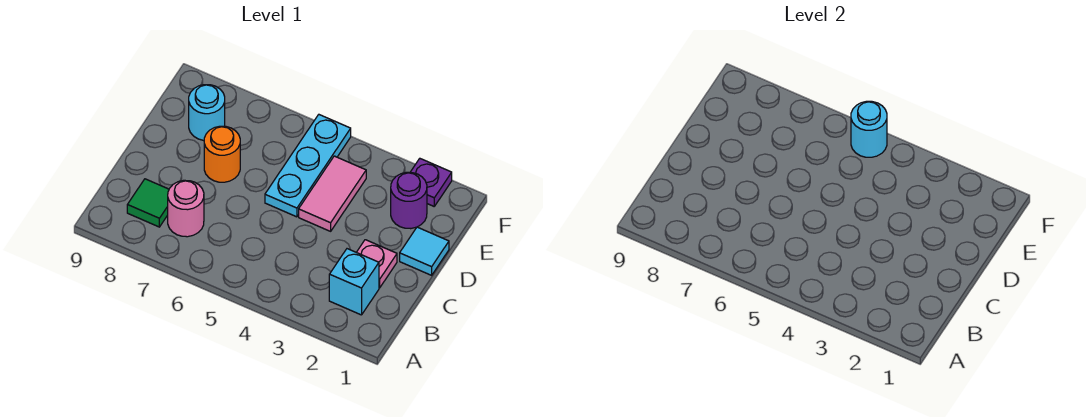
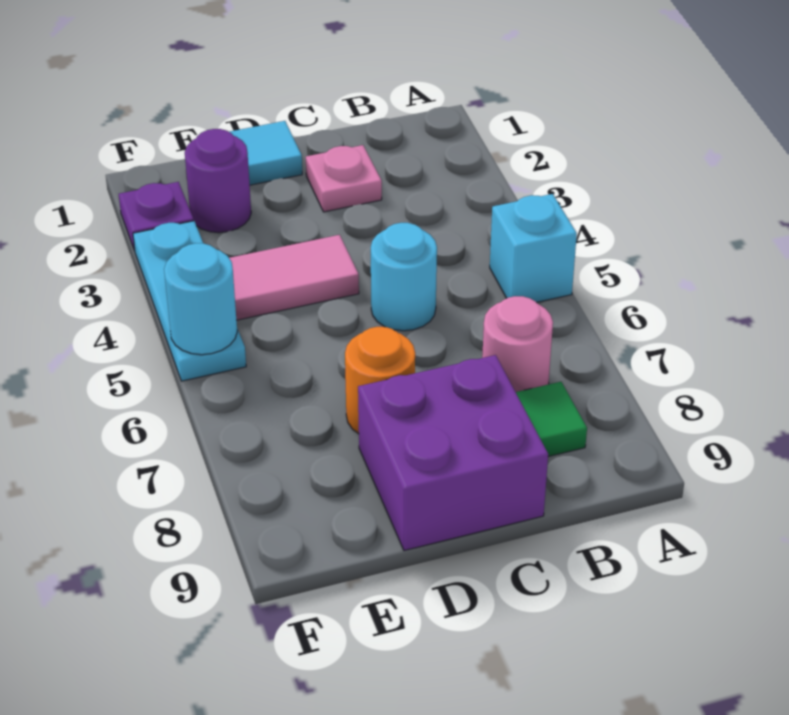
cyan brick B2 level 1 -> cyan brick A5 level 1
none -> purple brick C8:D9 level 1
cyan plate D5:F5 level 1 -> cyan plate F3:F5 level 1
cyan round brick E8 level 1 -> cyan round brick C5 level 1

